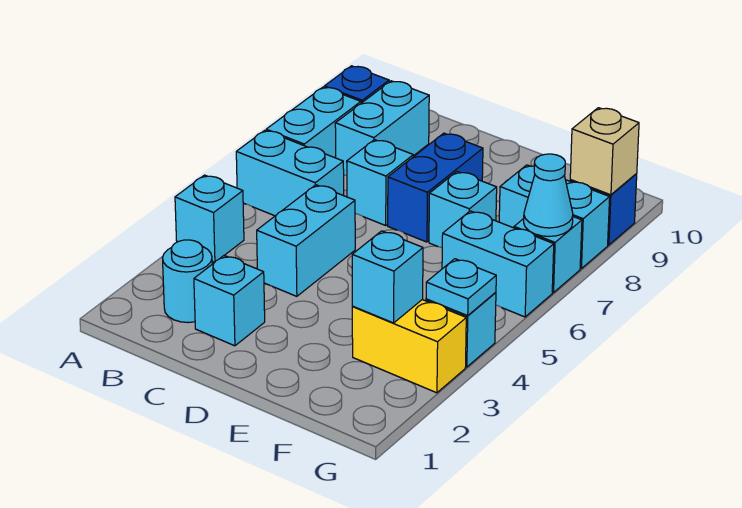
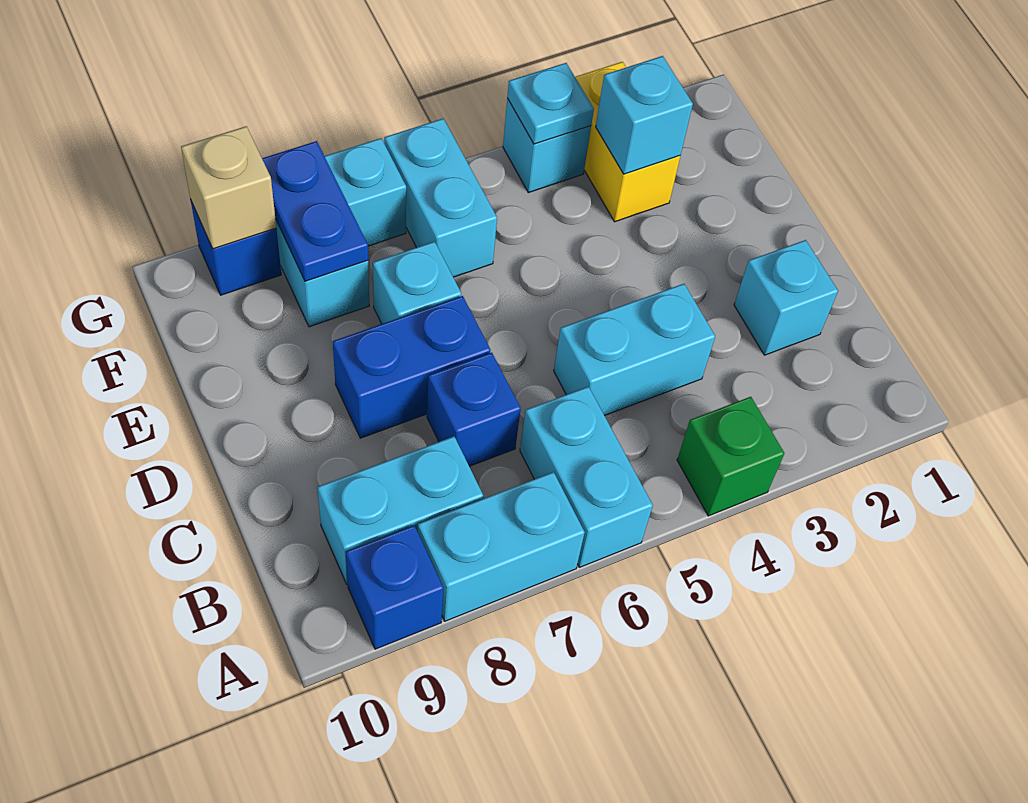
cyan brick A4 level 1 -> green brick A4 level 1
cyan round brick B2 level 1 -> none
cyan brick C7 level 1 -> blue brick C7 level 1
none -> blue plate F8:G8 level 2
cyan cone G7 level 2 -> none

